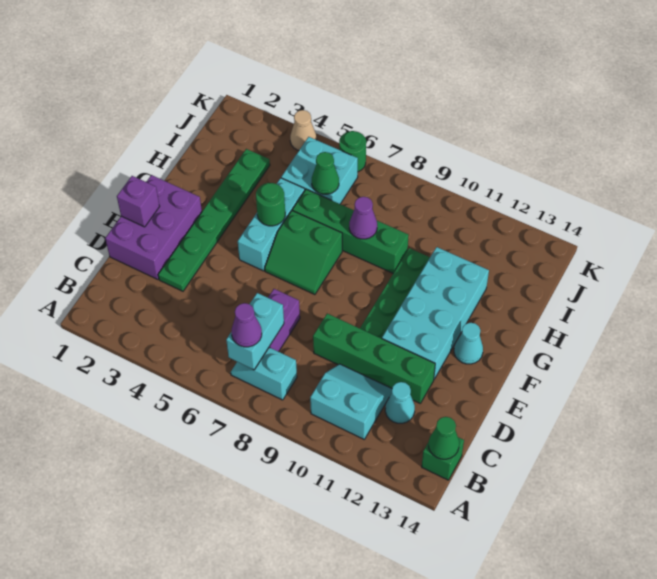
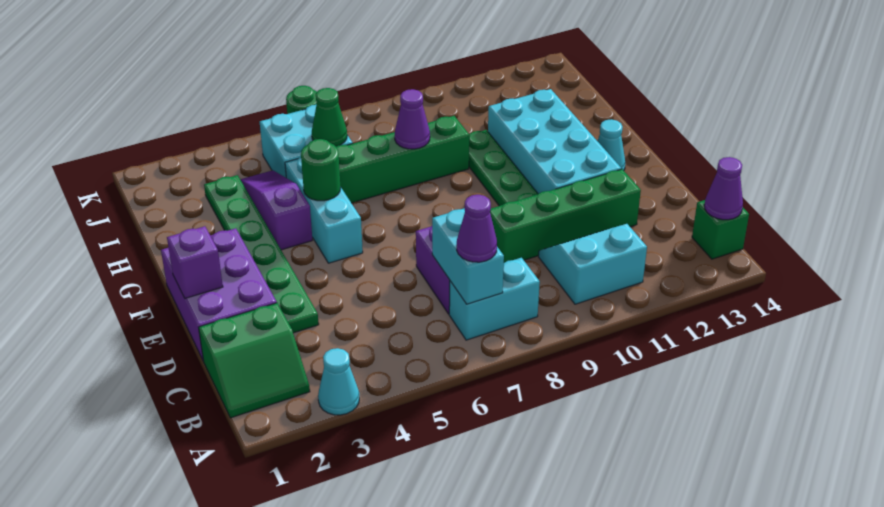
cyan slope B7:B8 level 1 top 8 -> cyan brick B7:B8 level 1
green cone B14 level 2 -> purple cone B14 level 2
cyan cone C12 level 1 -> cyan cone A3 level 1
green slope F6:G7 level 1 top G -> green slope B1:C2 level 1 top C
none -> purple slope G4:I4 level 1 top G
tan cone K4 level 1 -> none

